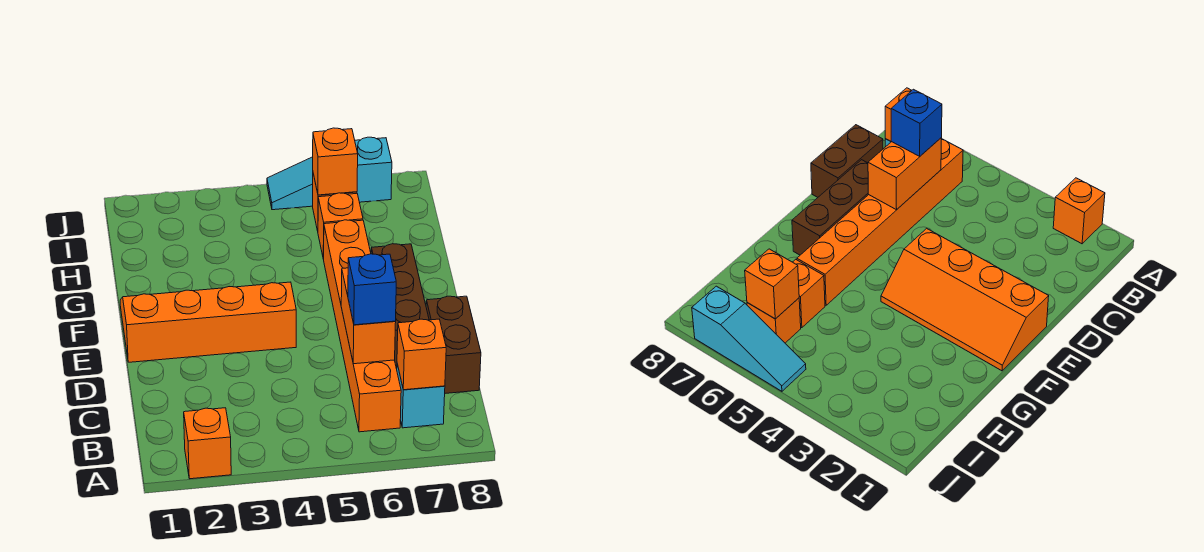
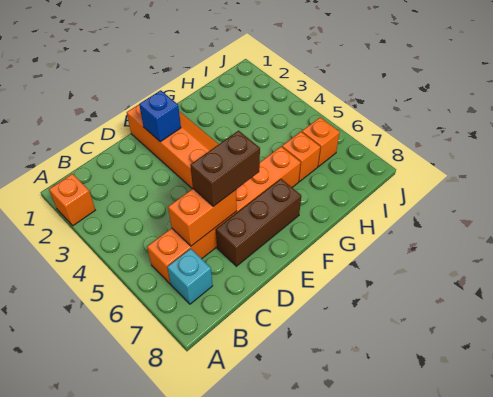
orange brick B7 level 2 -> none
blue brick C6 level 3 -> blue brick E2 level 2
brown brick C8:D8 level 1 -> brown brick D6:E6 level 3
orange brick I6 level 2 -> none
cyan slope J5:J7 level 1 top 7 -> none

